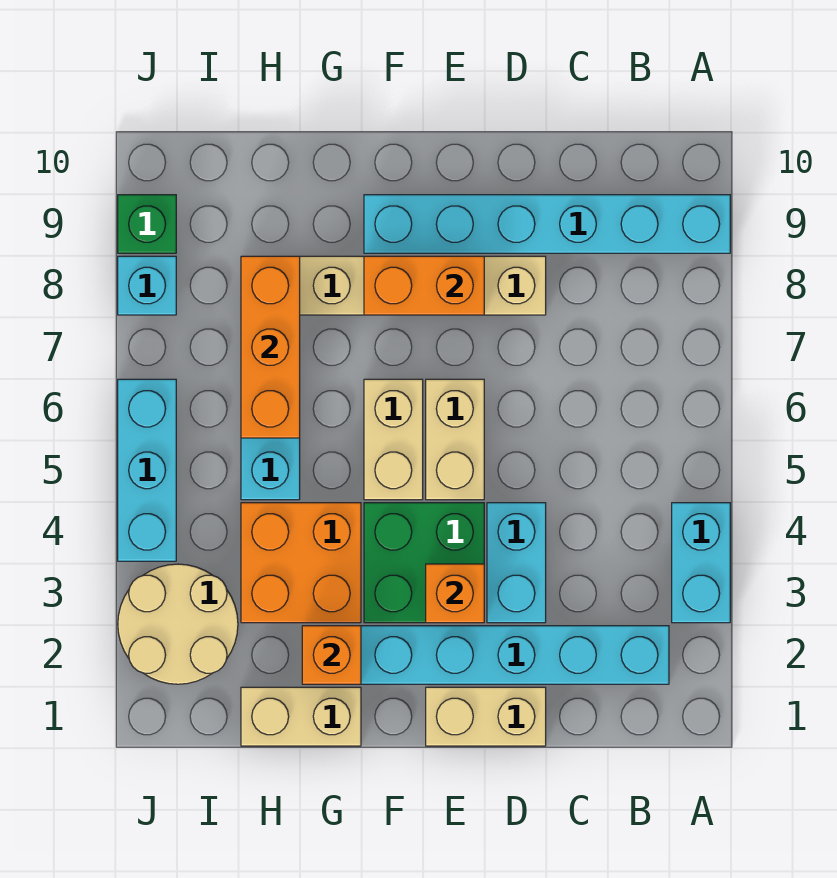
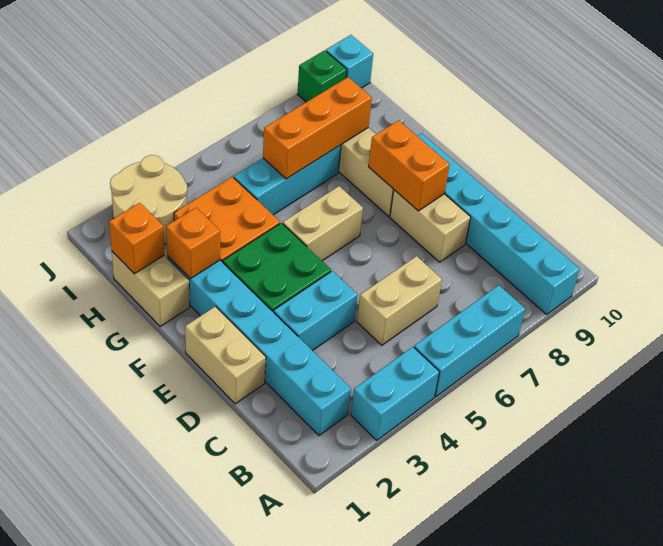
orange brick E3 level 2 -> orange brick H1 level 2
tan brick E5:E6 level 1 -> tan brick C5:C6 level 1
cyan brick J4:J6 level 1 -> cyan brick A5:A7 level 1
cyan brick J8 level 1 -> cyan brick J10 level 1

